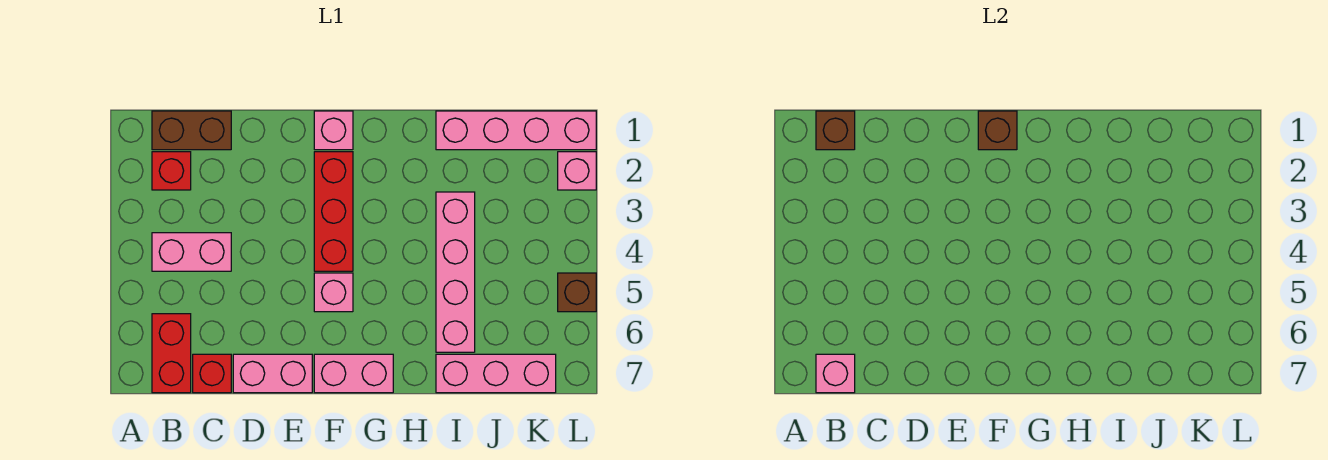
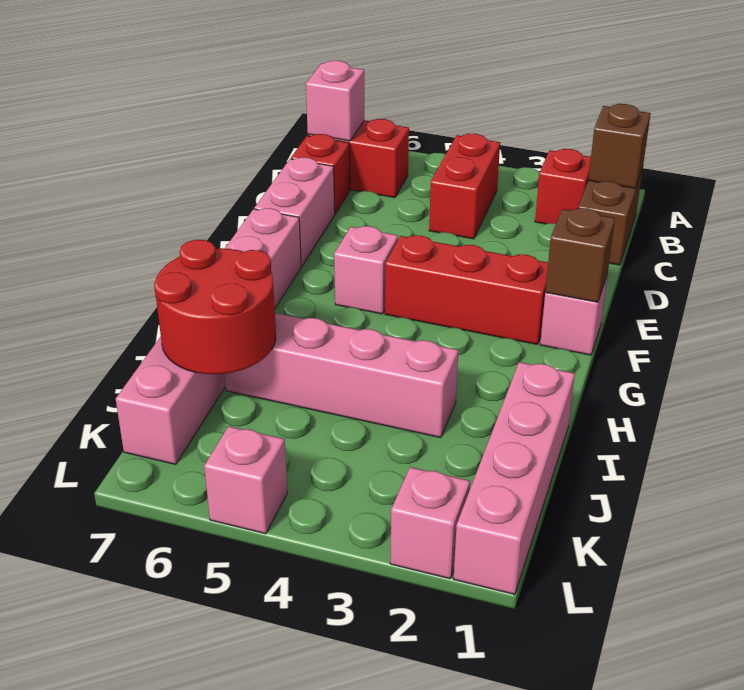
pink brick B4:C4 level 1 -> red brick B4:C4 level 1
none -> red round brick I6:J7 level 2
brown brick L5 level 1 -> pink brick L5 level 1

